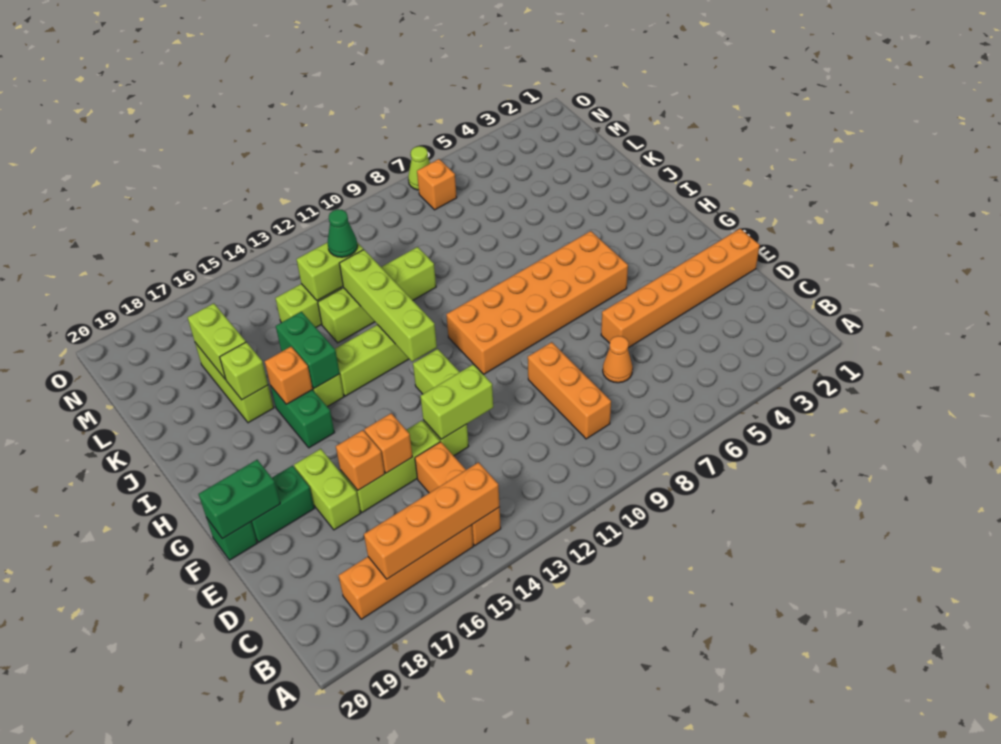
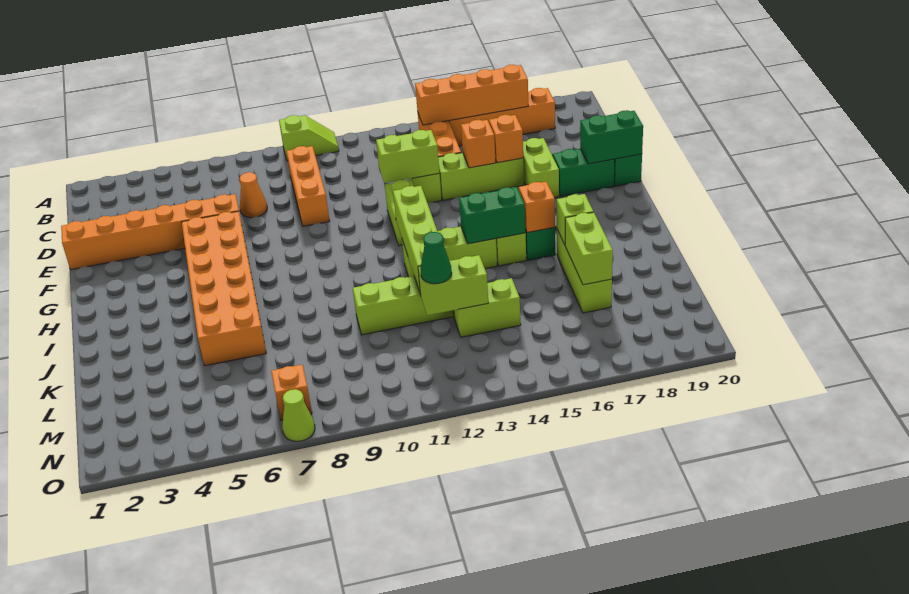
none -> lime slope A9:A10 level 1 top 9
orange brick G5:H10 level 1 -> orange brick F5:K6 level 1
green brick I15:J15 level 2 -> green brick I14:I15 level 2

